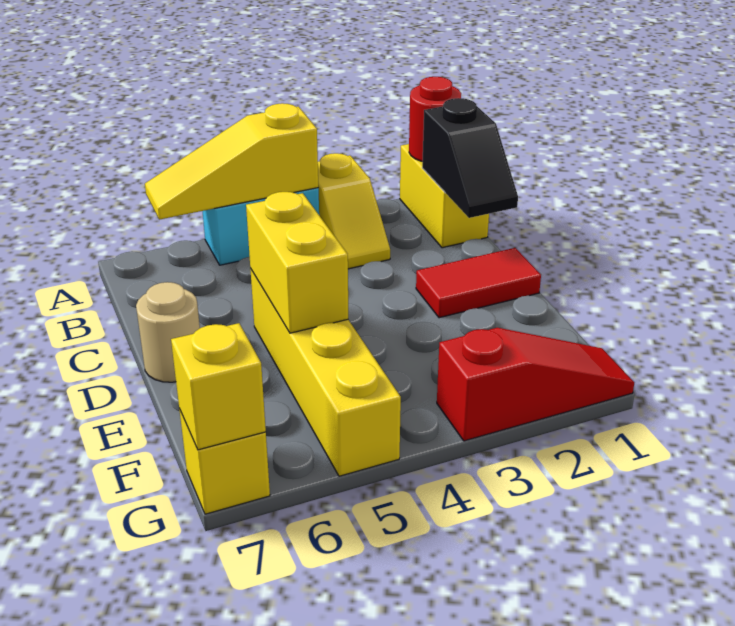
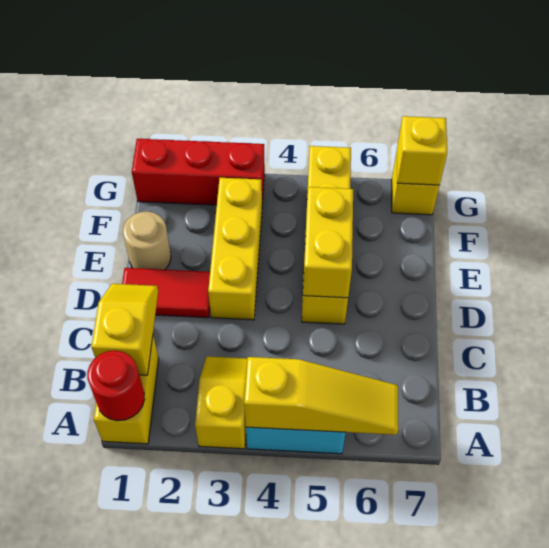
black slope B1:C1 level 2 top B -> yellow slope B1:C1 level 2 top B
none -> yellow brick D3:F3 level 1
tan round brick D7 level 1 -> tan round brick E1 level 1
red slope G1:G3 level 1 top 3 -> red brick G1:G3 level 1

